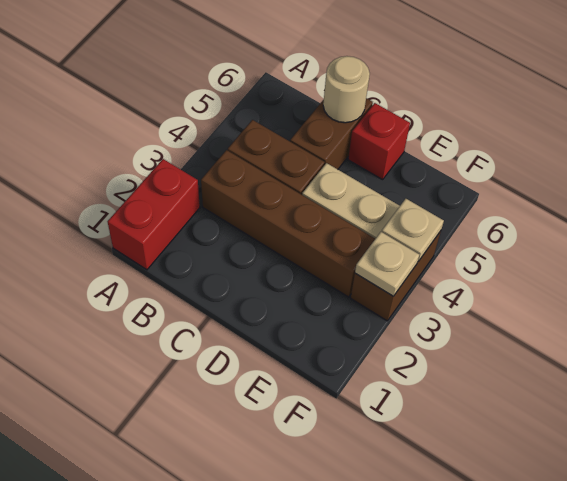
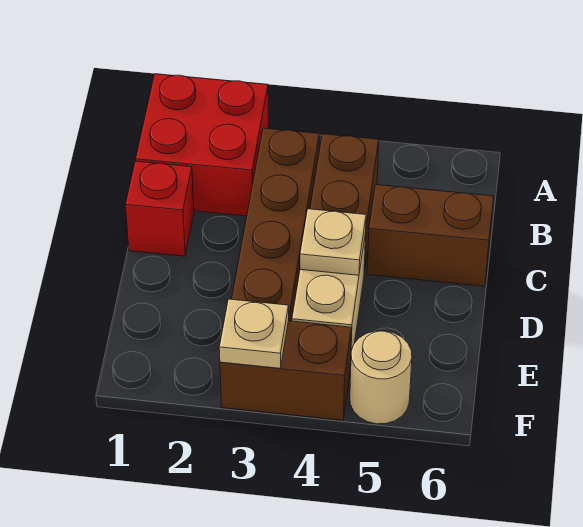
red brick A1:A2 level 1 -> red brick A1:B2 level 1
tan round brick C6 level 2 -> tan round brick F5 level 1
red brick D6 level 1 -> red brick C1 level 1
tan plate F4 level 2 -> tan plate D4 level 2

